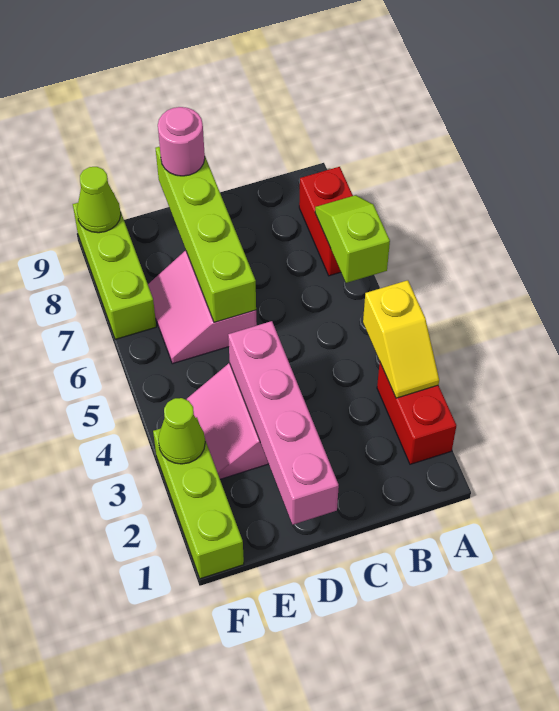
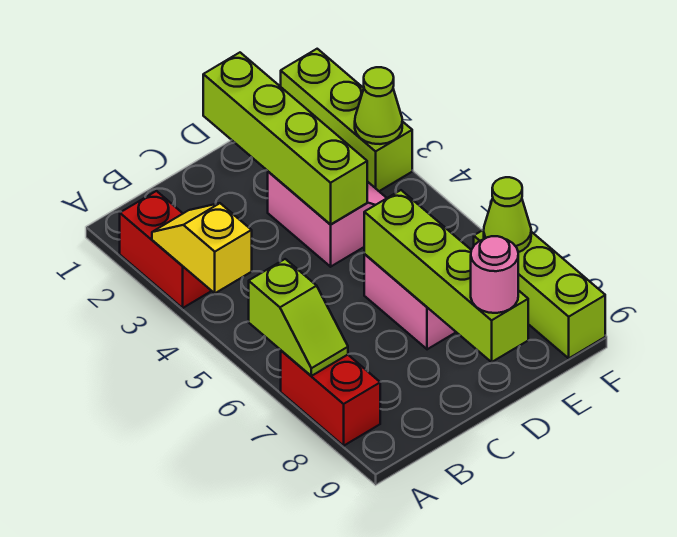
pink brick D1:D4 level 2 -> lime brick D1:D4 level 2
lime cone F9 level 2 -> lime cone F7 level 2

